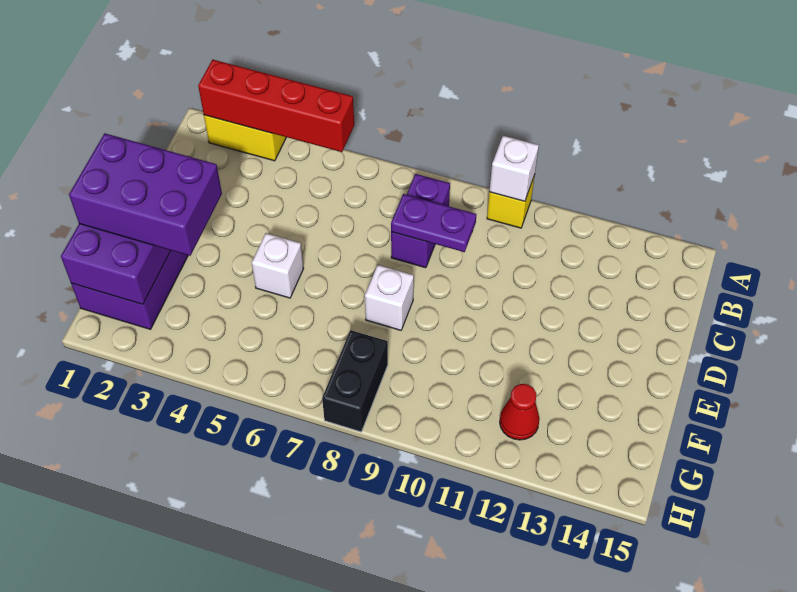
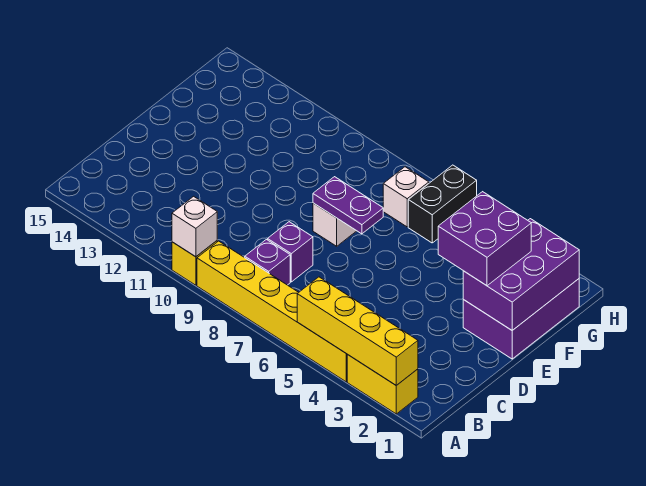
red brick A2:A5 level 2 -> yellow brick A2:A5 level 2
none -> yellow brick A4:A9 level 1
purple plate C8:C9 level 2 -> purple plate E7:E8 level 2
purple brick E1:F3 level 3 -> purple brick E2:F3 level 3
white brick E5 level 1 -> white brick G7 level 1
black brick G8:H8 level 1 -> black brick G6:H6 level 1
red cone G12 level 1 -> none

